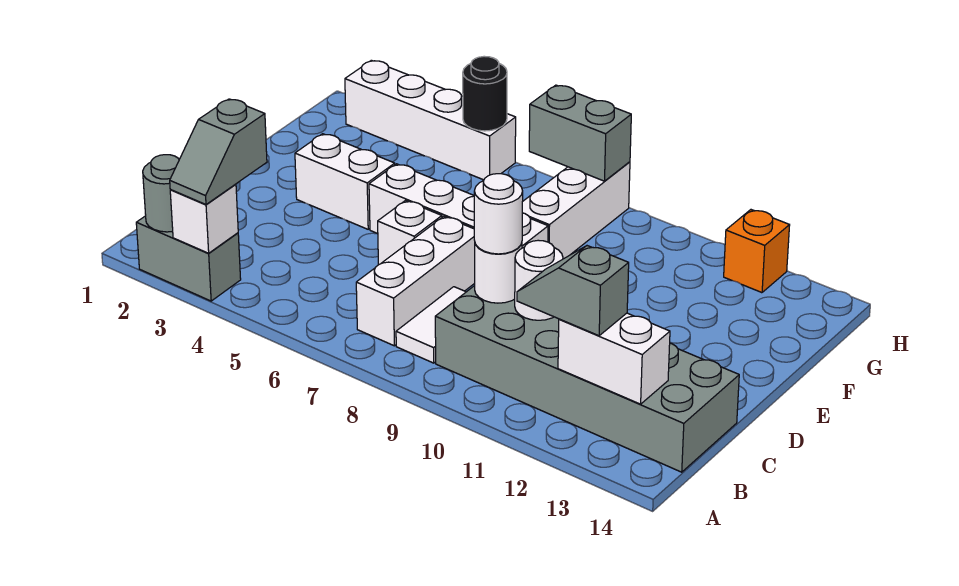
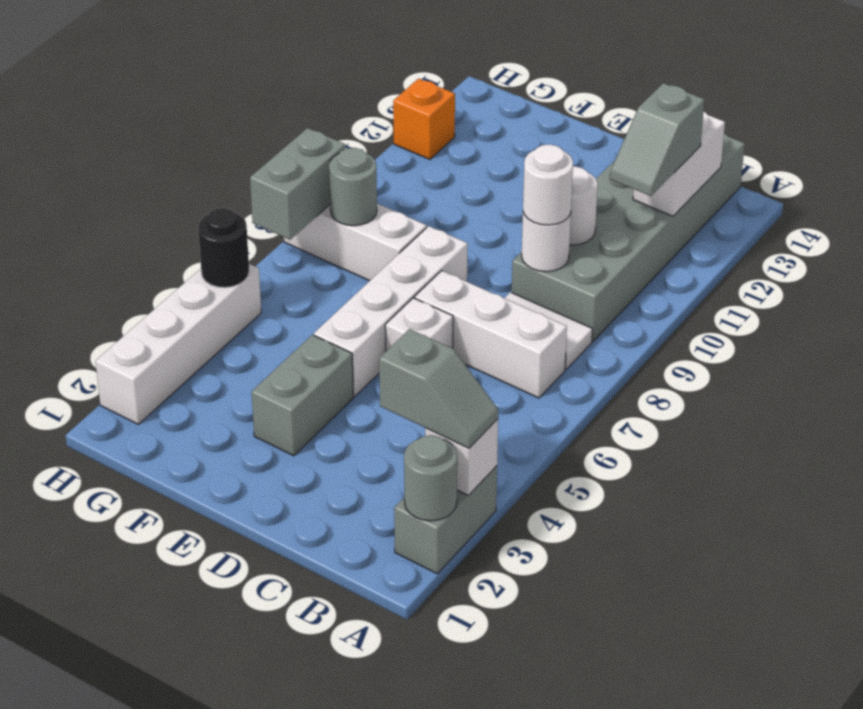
white brick E3:E4 level 1 -> grey brick E3:E4 level 1
none -> grey round brick G8 level 2

